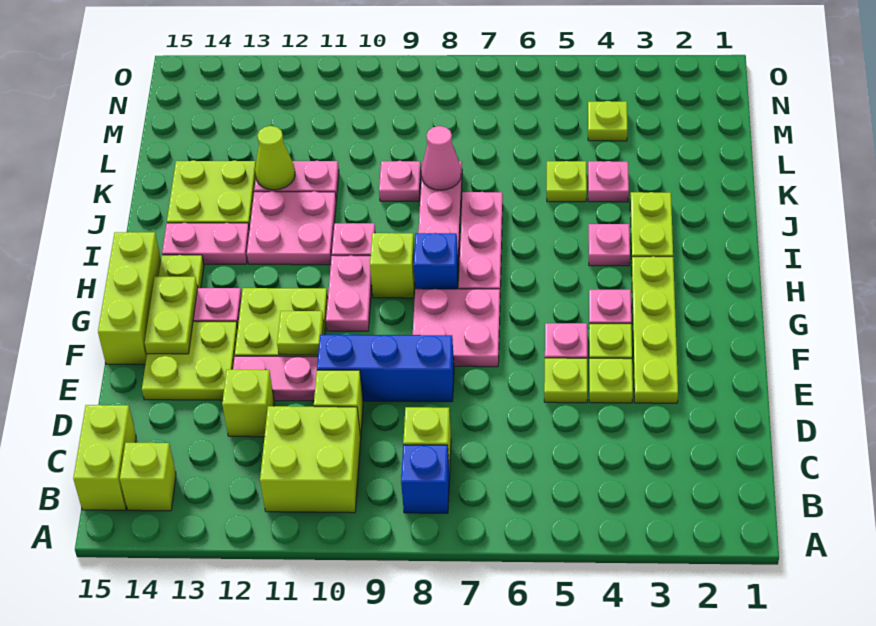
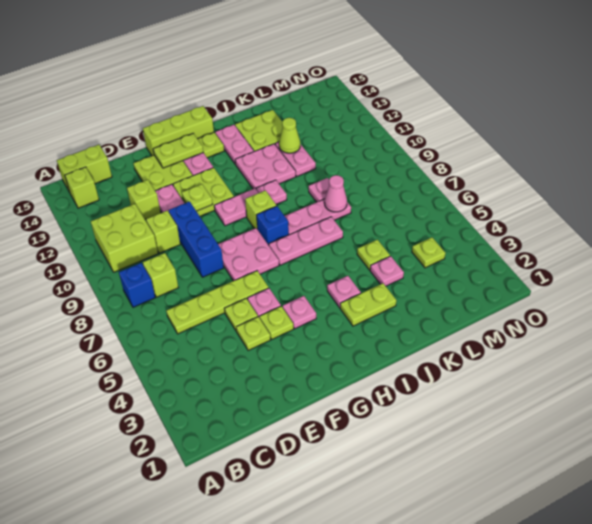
lime plate E3:H3 level 1 -> lime plate C6:F6 level 1

